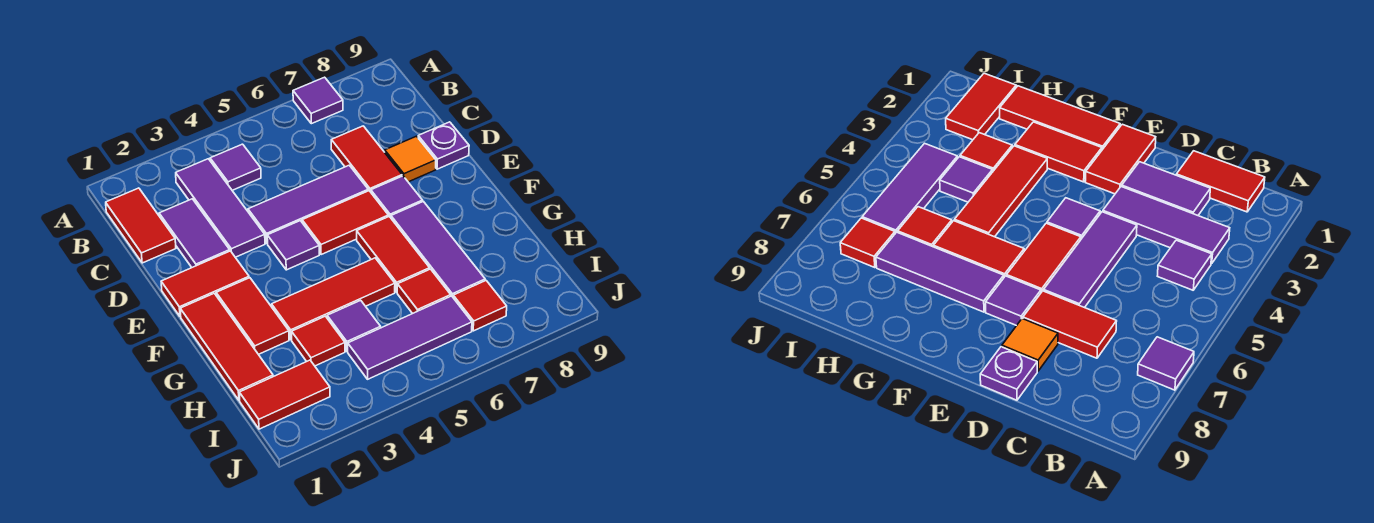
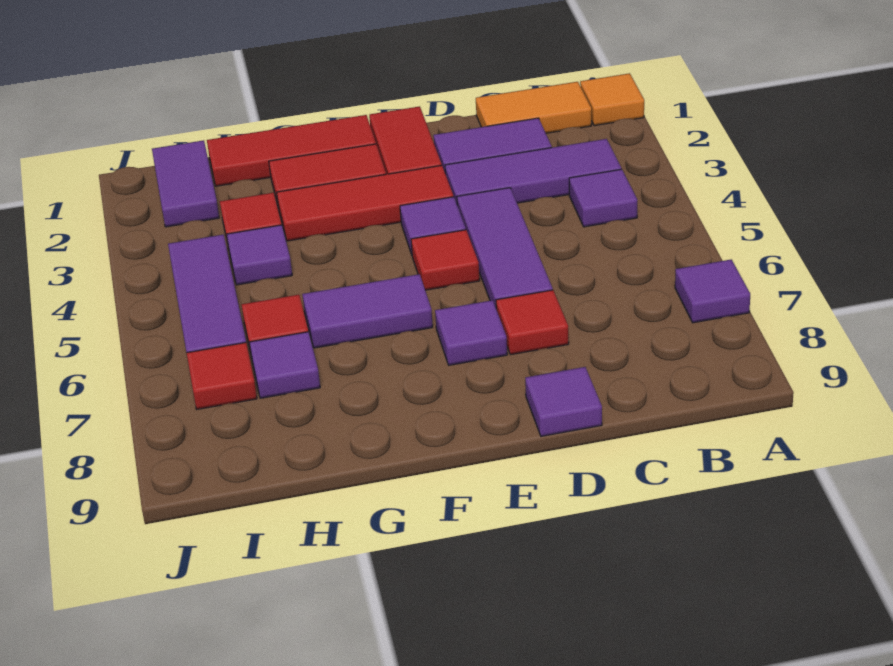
red tile B1:C1 level 1 -> orange tile B1:C1 level 1
red tile C7:D7 level 1 -> red tile D7 level 1
orange tile D8 level 1 -> orange tile A1 level 1
purple plate D9 level 1 -> purple tile D9 level 1
red tile E5:E6 level 1 -> red tile E5 level 1
red tile F6:G6 level 1 -> purple tile F6:G6 level 1
purple tile F7:H7 level 1 -> purple tile H7 level 1
red tile G3:G5 level 1 -> red tile E3:G3 level 1
red tile I1:I2 level 1 -> purple tile I1:I2 level 1

